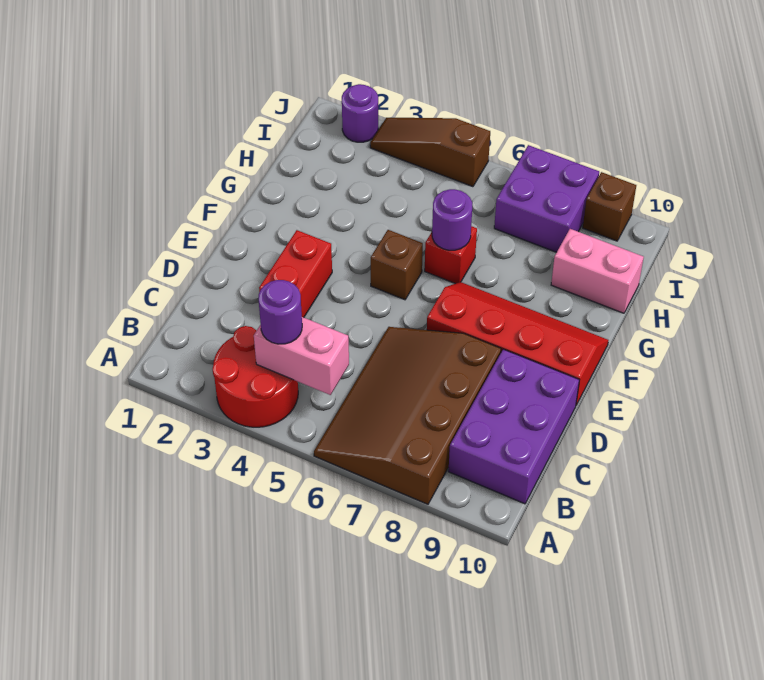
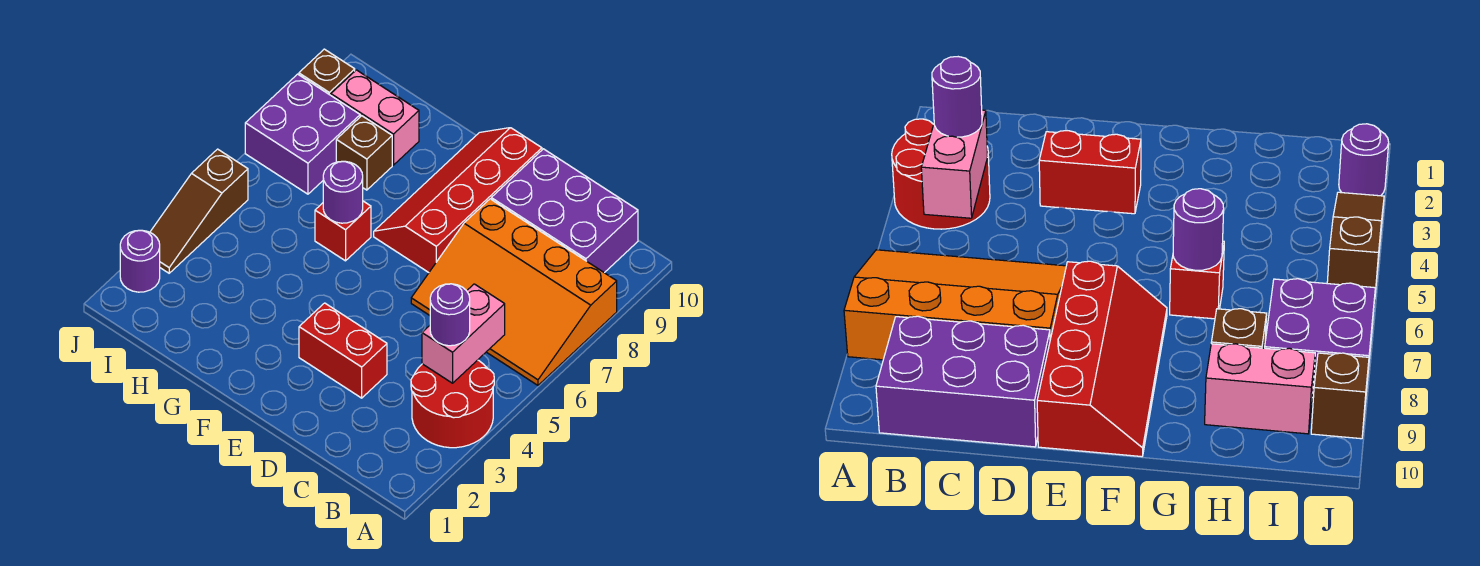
brown slope A6:D8 level 1 top 8 -> orange slope A6:D8 level 1 top 8
brown brick F5 level 1 -> brown brick H8 level 1
pink brick H9:H10 level 1 -> pink brick H9:I9 level 1

